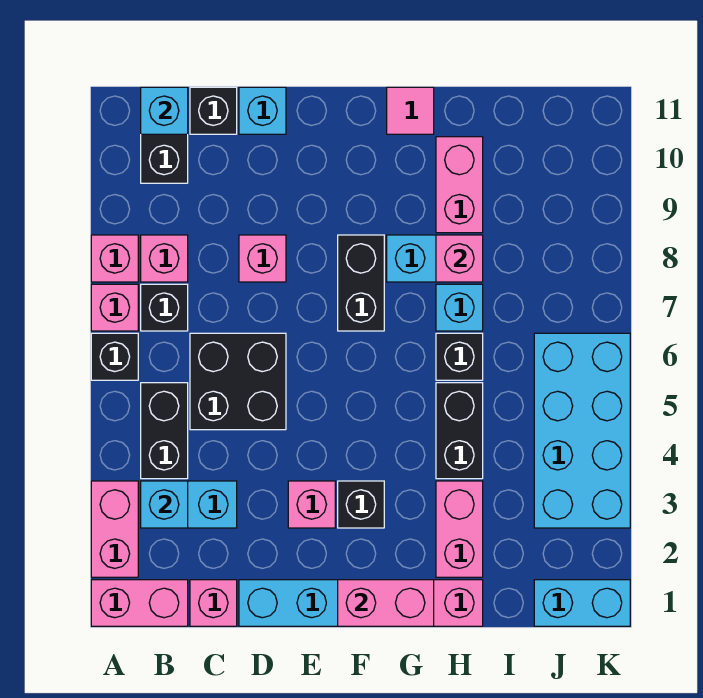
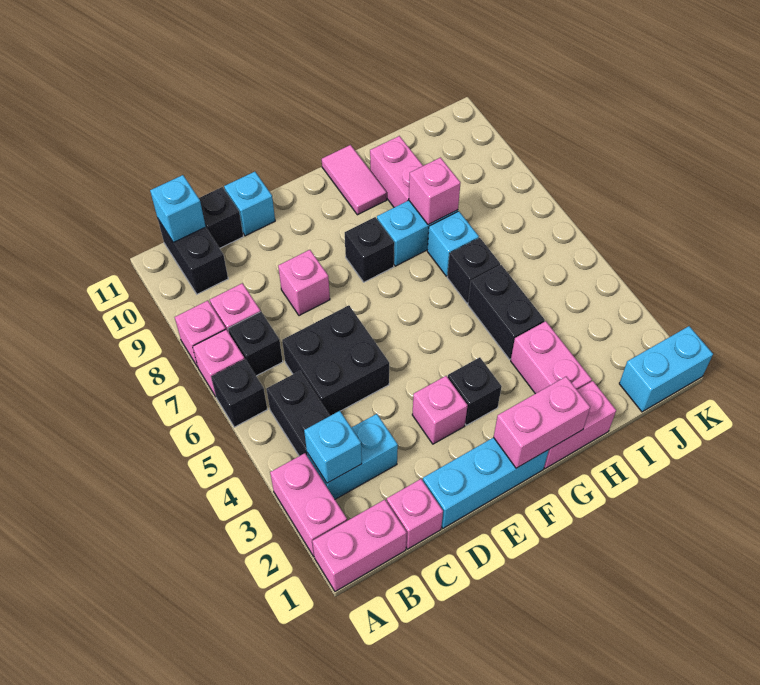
black brick F7:F8 level 1 -> black brick F8 level 1
pink tile G11 level 1 -> pink tile G10:G11 level 1
cyan brick J3:K6 level 1 -> none

